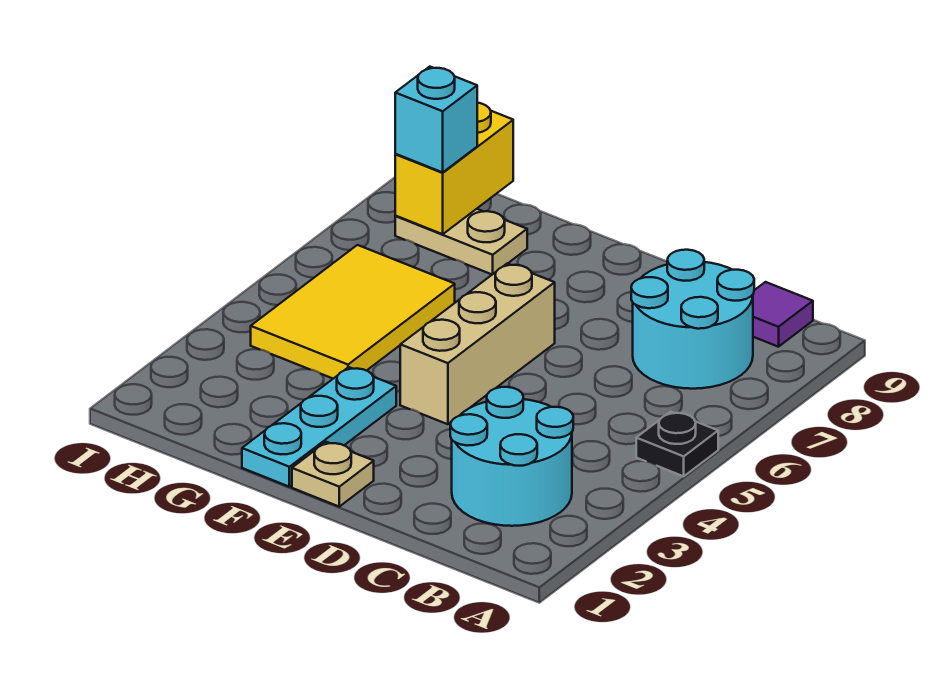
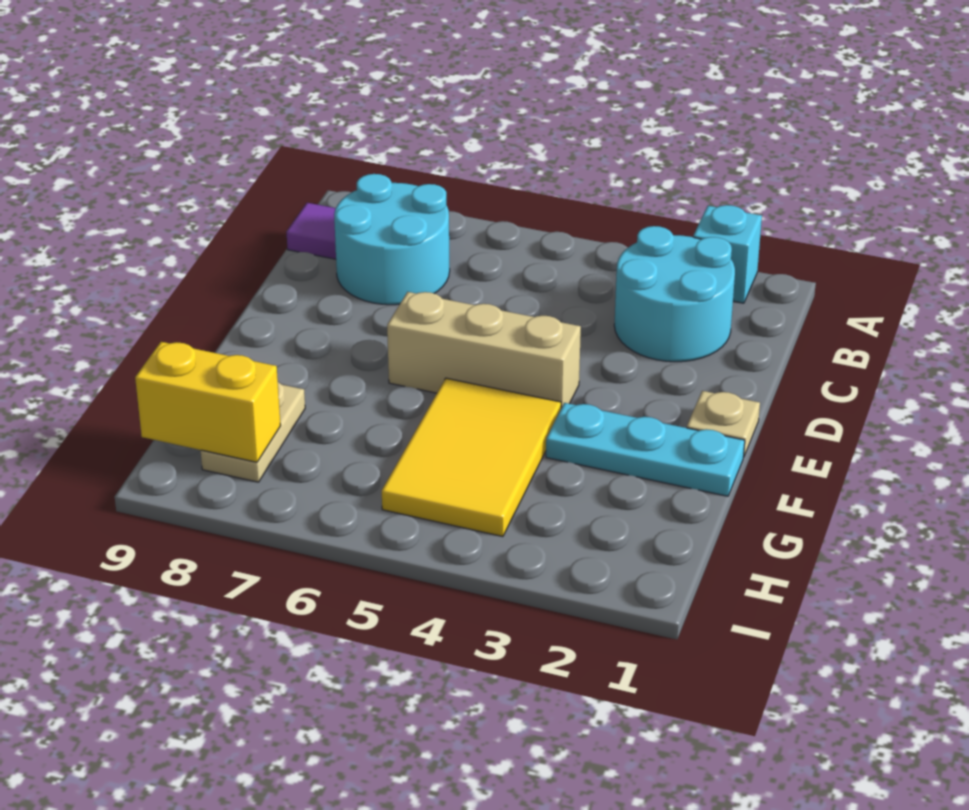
black plate A5 level 1 -> none
yellow tile G4:H6 level 1 -> yellow tile F4:H5 level 1
cyan brick H8 level 3 -> cyan brick A2 level 1

